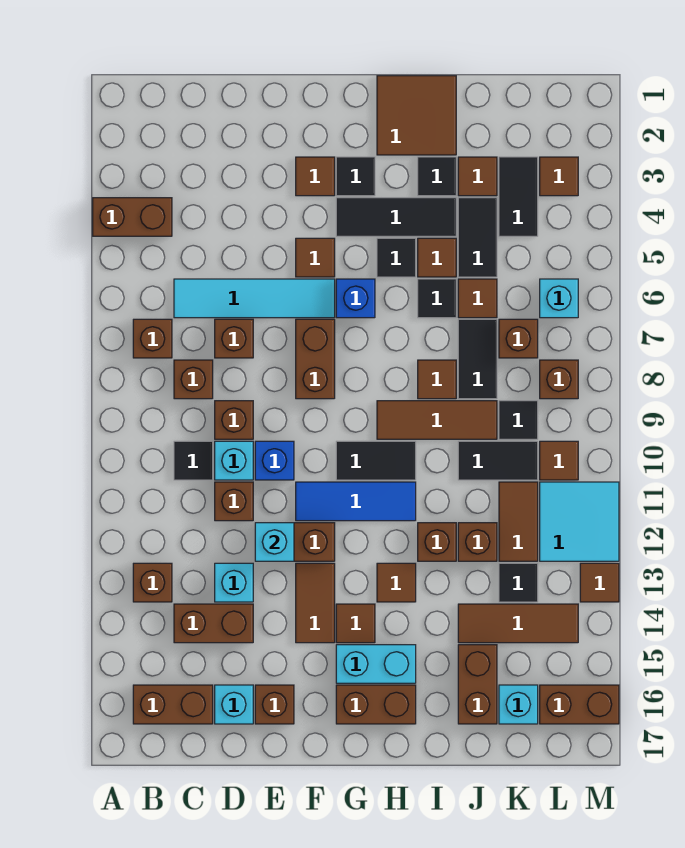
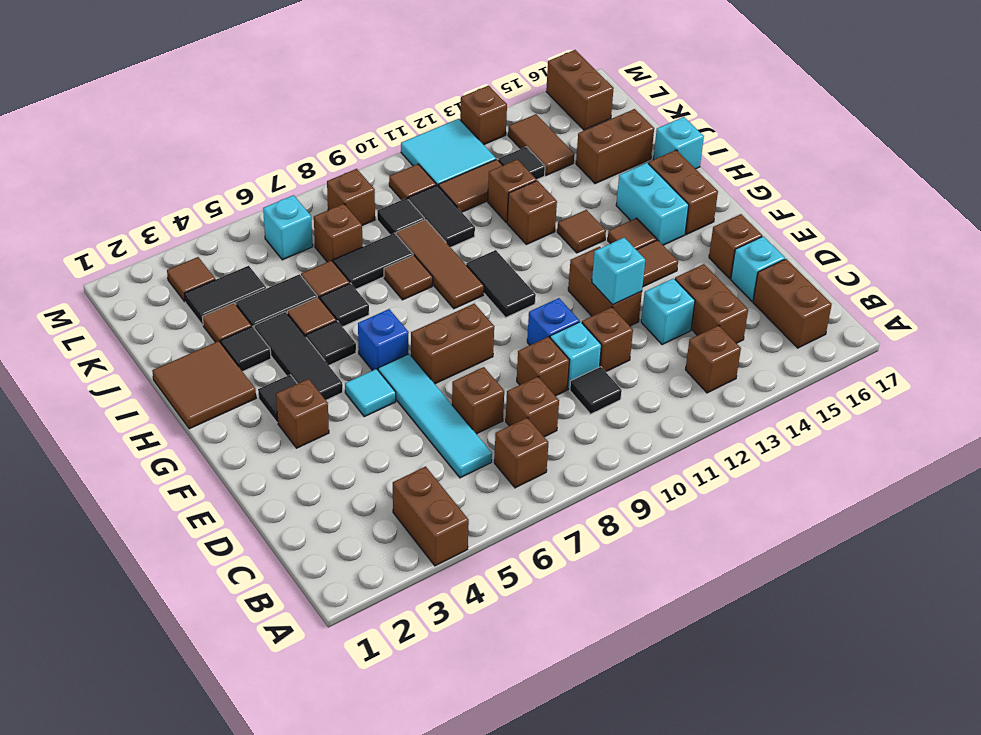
brown tile F3 level 1 -> brown brick F3 level 1
brown tile F5 level 1 -> cyan tile F5 level 1
blue tile F11:H11 level 1 -> none
brown tile J14:L14 level 1 -> brown tile K14:L14 level 1
cyan brick K16 level 1 -> cyan brick I17 level 1
brown tile M13 level 1 -> brown brick M13 level 1

